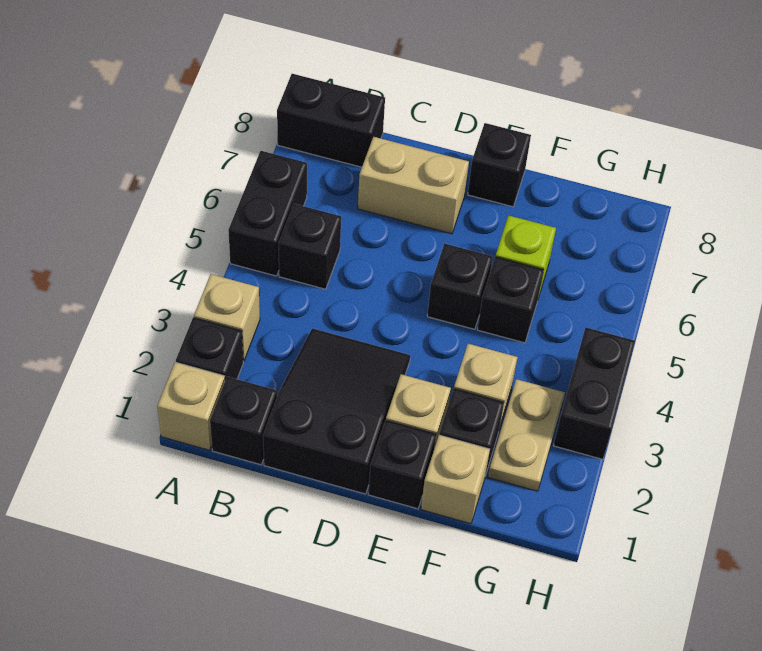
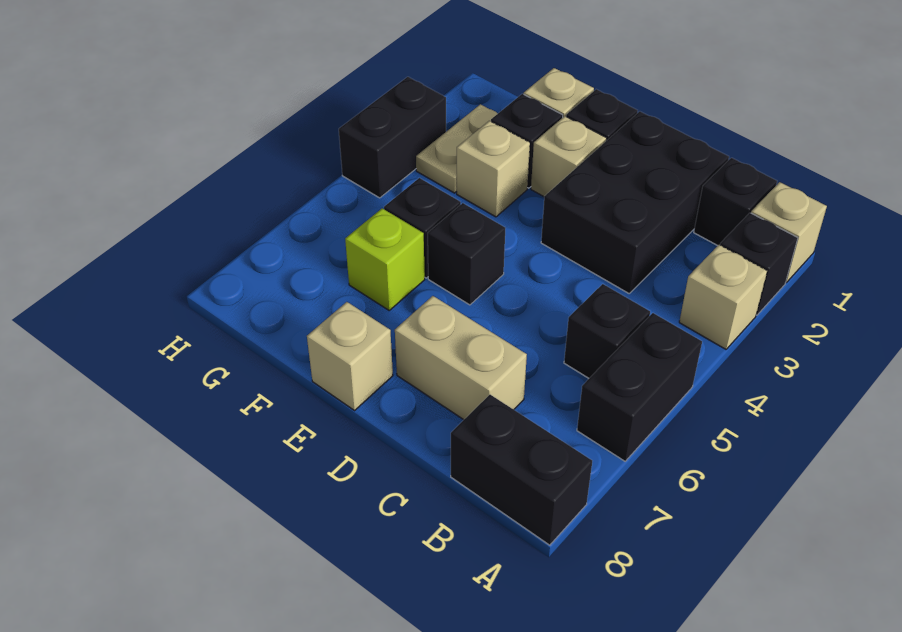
black slope C1:D3 level 1 top 1 -> black brick C1:D3 level 1
black brick E8 level 1 -> tan brick E8 level 1

